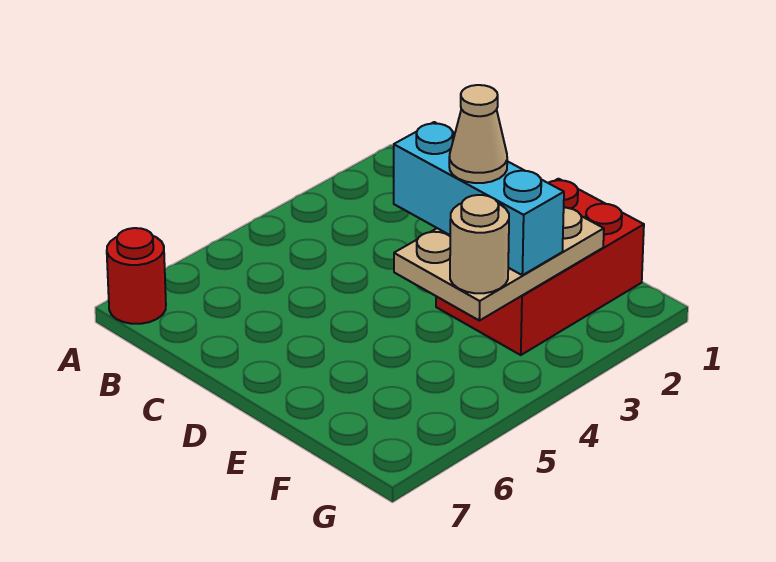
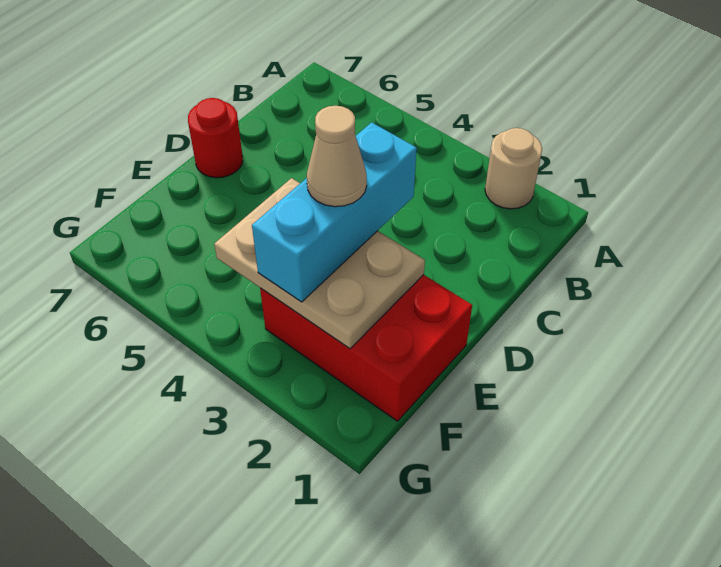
red round brick A7 level 1 -> red round brick D7 level 1
tan round brick F4 level 3 -> tan round brick A2 level 1

